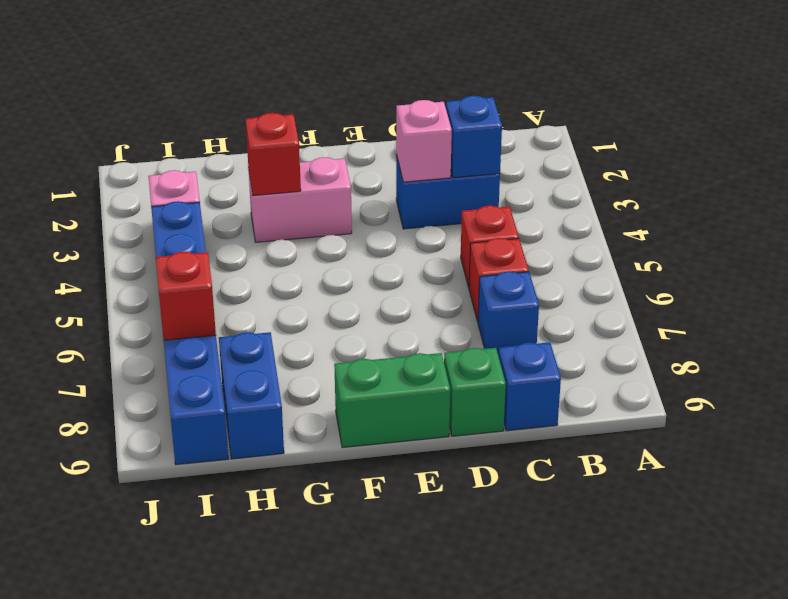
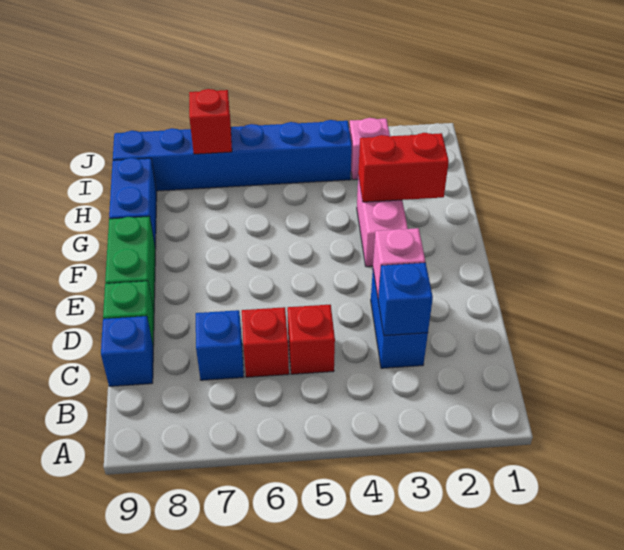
red brick G3 level 2 -> red brick G2:G3 level 2
blue brick H8:H9 level 1 -> blue brick G9:H9 level 1

